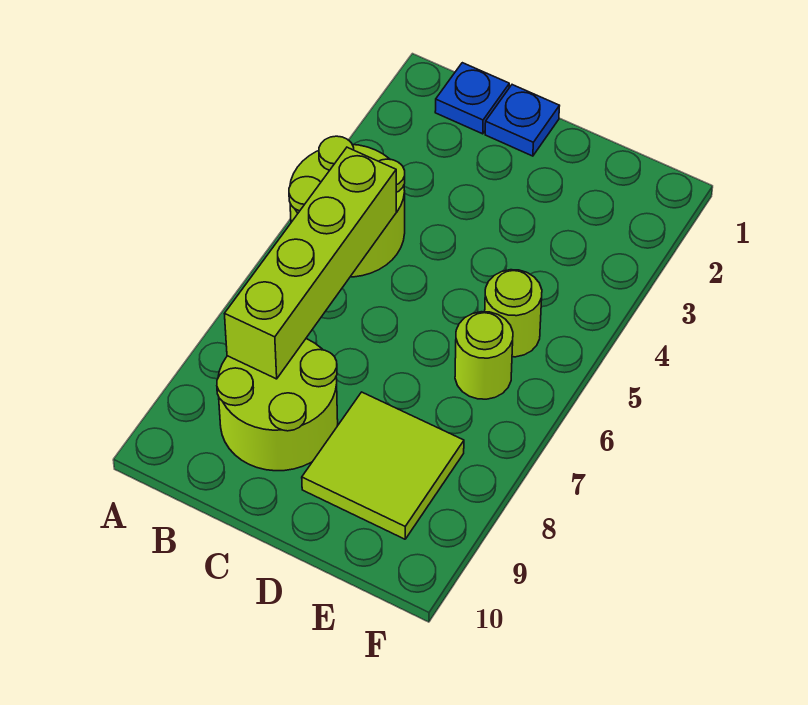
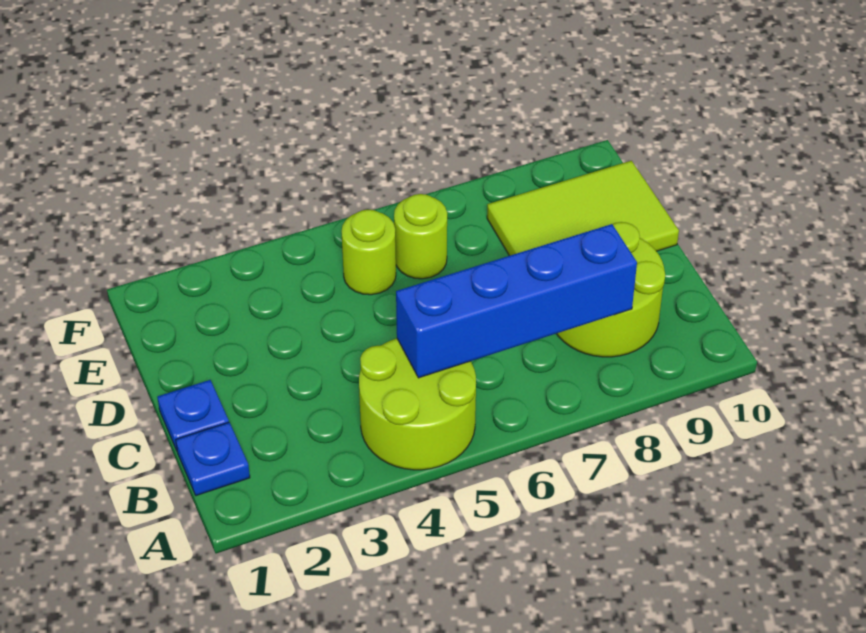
lime brick B5:B8 level 2 -> blue brick B5:B8 level 2
lime tile D8:E9 level 1 -> lime tile D8:E10 level 1

